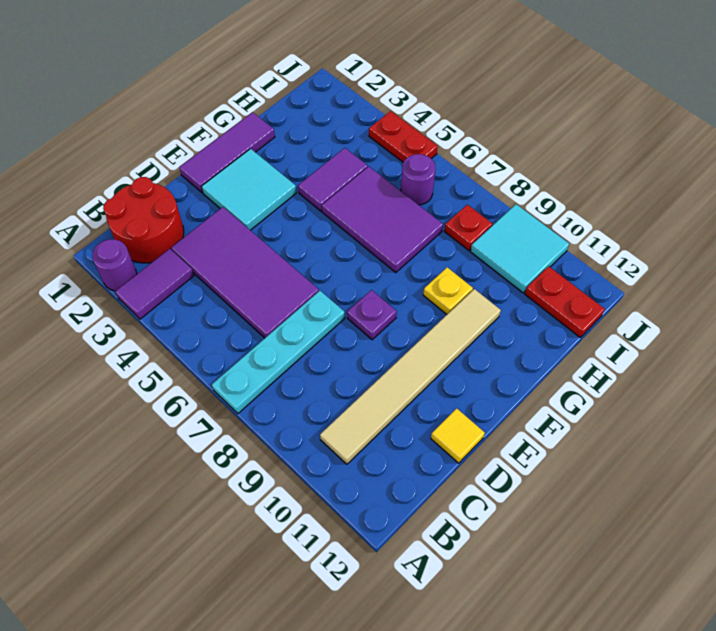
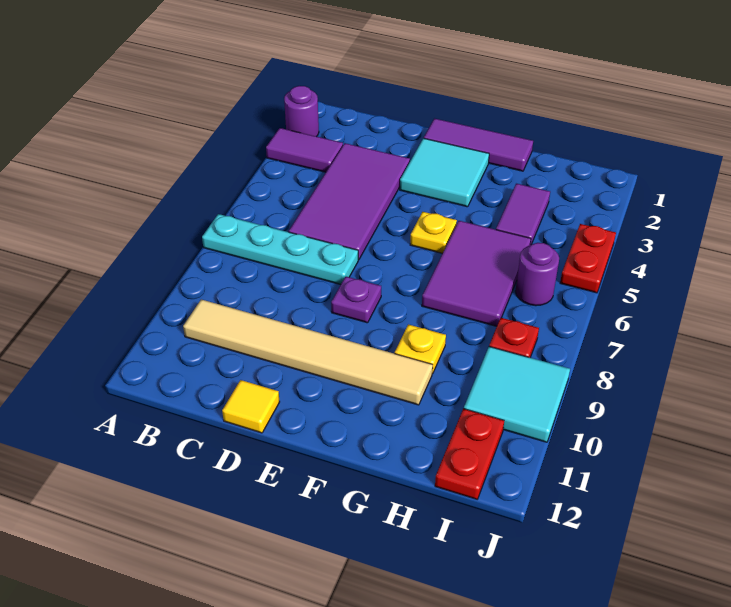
red round brick B1:C2 level 1 -> none
none -> yellow plate F5 level 1
purple tile G4:H4 level 1 -> purple tile H3:H4 level 1

